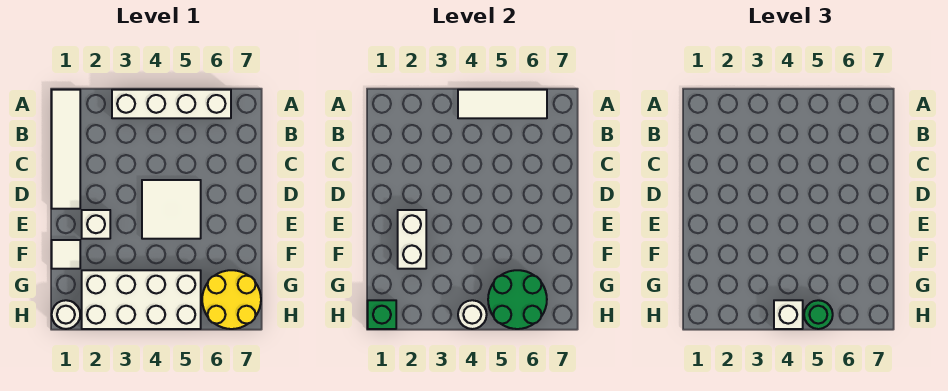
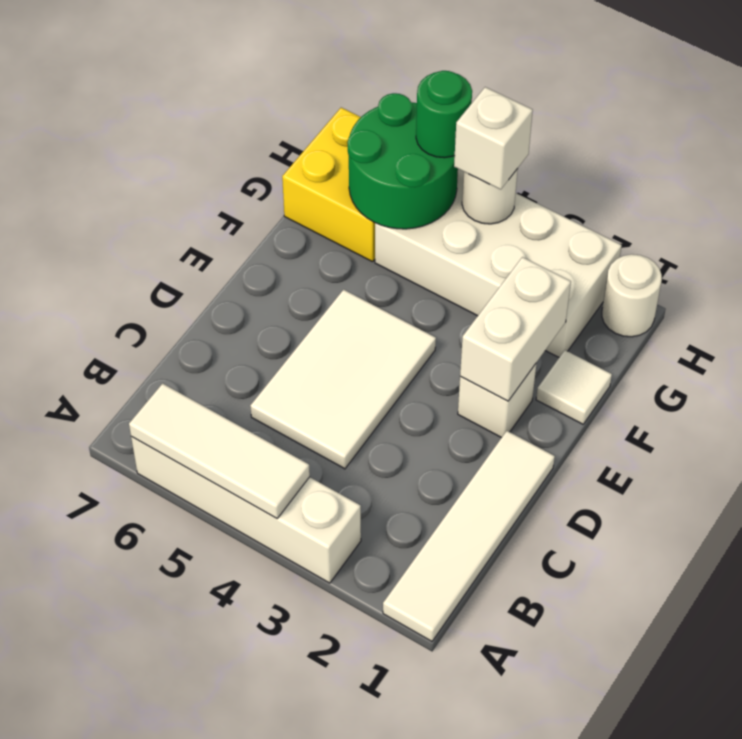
white tile D4:E5 level 1 -> white tile C4:E5 level 1
yellow round brick G6:H7 level 1 -> yellow brick G6:H7 level 1
green brick H1 level 2 -> none

